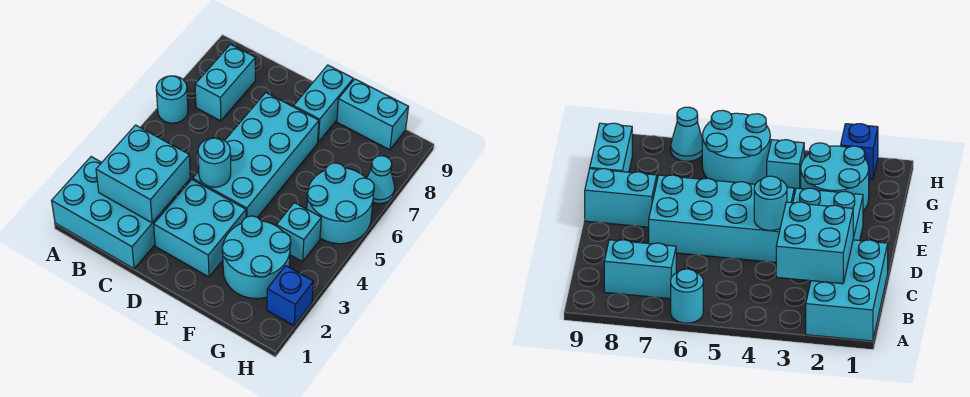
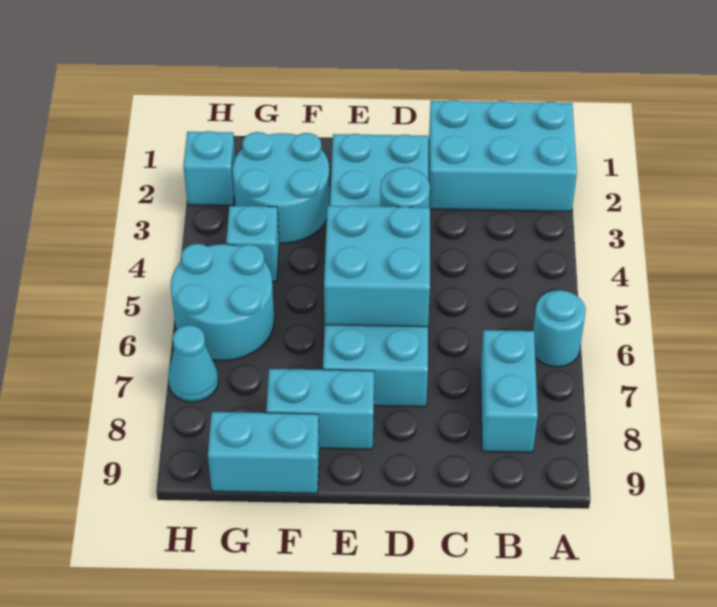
cyan brick B2:C3 level 2 -> cyan brick D5:E6 level 2
cyan brick E8:E9 level 1 -> cyan brick E8:F8 level 1
blue brick H2 level 1 -> cyan brick H2 level 1

